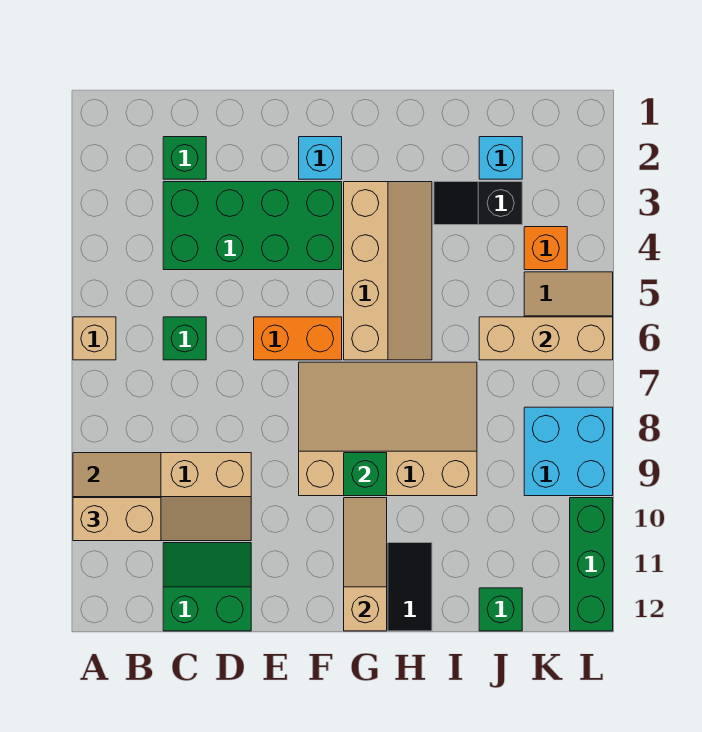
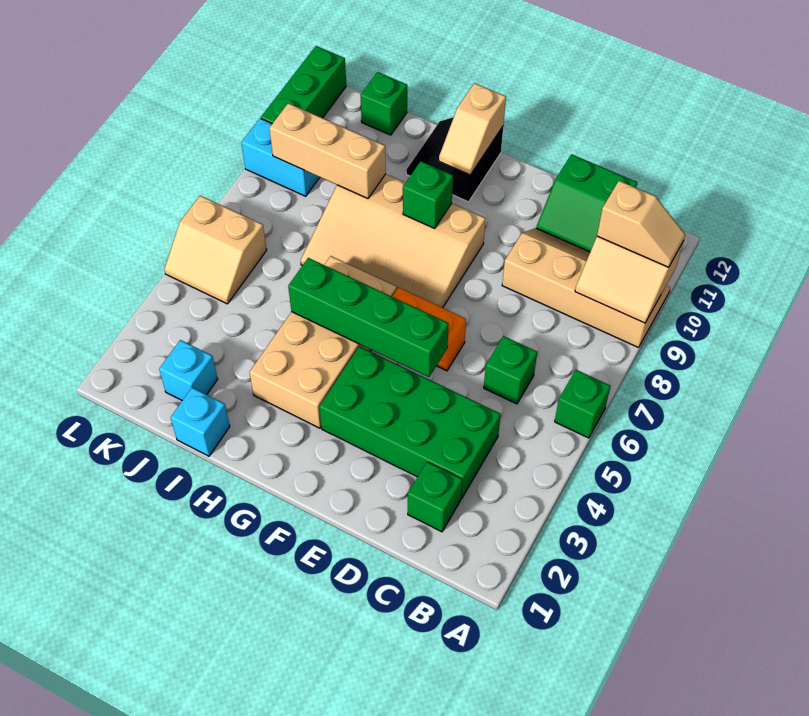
tan brick A6 level 1 -> green brick A6 level 1
tan brick A10:B10 level 3 -> tan slope A10:B10 level 3 top B
none -> green brick E5:H5 level 2
cyan brick F2 level 1 -> cyan brick I1 level 1
tan slope G3:H6 level 1 top G -> tan brick G3:H6 level 1
tan slope G10:G12 level 2 top 12 -> tan slope G11:G12 level 2 top 12
black slope I3:J3 level 1 top J -> none
tan brick J6:L6 level 2 -> tan brick I9:K9 level 2
orange brick K4 level 1 -> none
cyan brick K8:L9 level 1 -> cyan brick K9:L9 level 1

